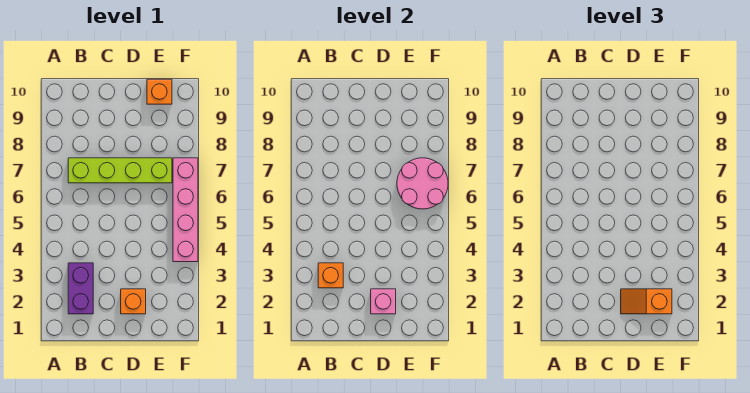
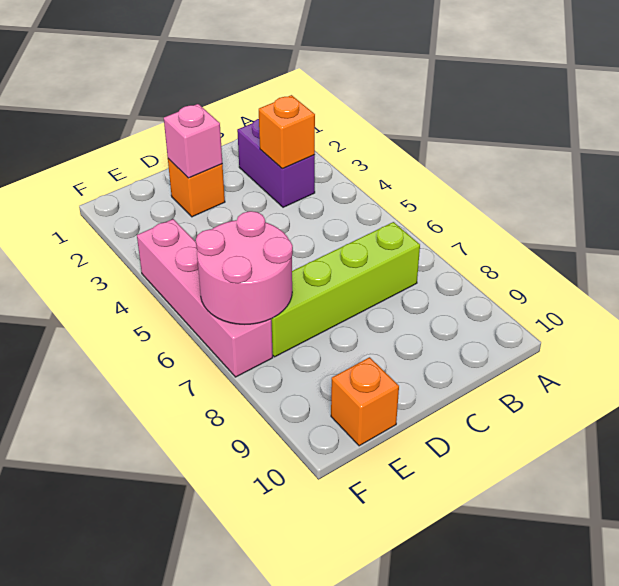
orange slope D2:E2 level 3 top E -> none

